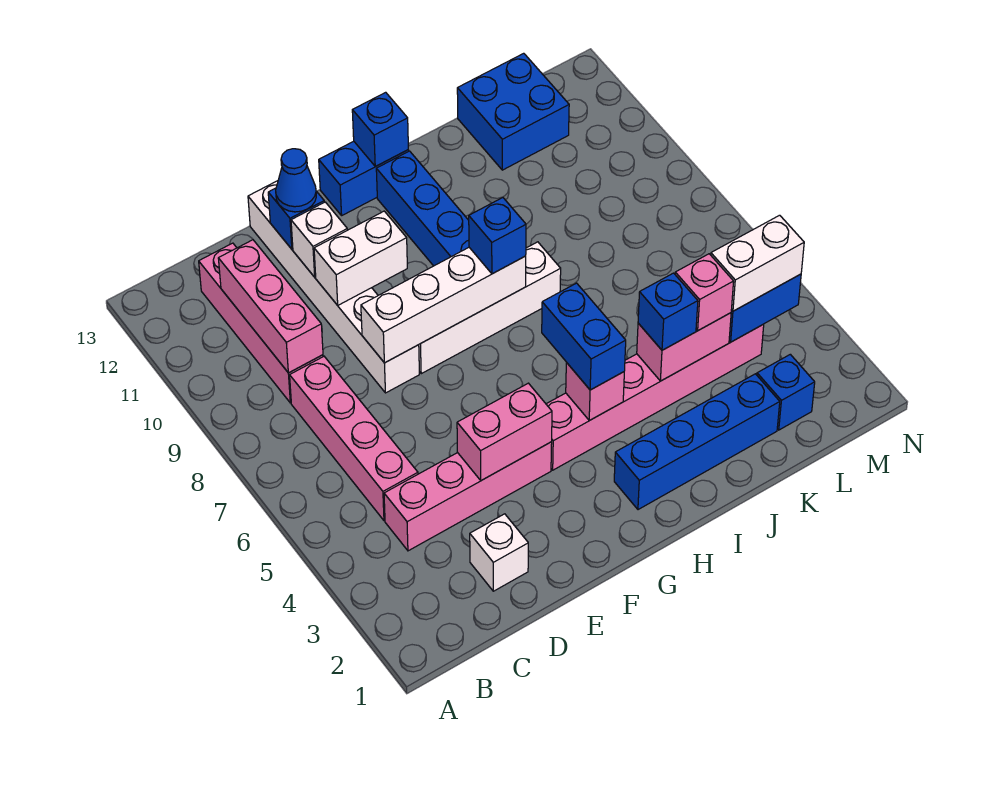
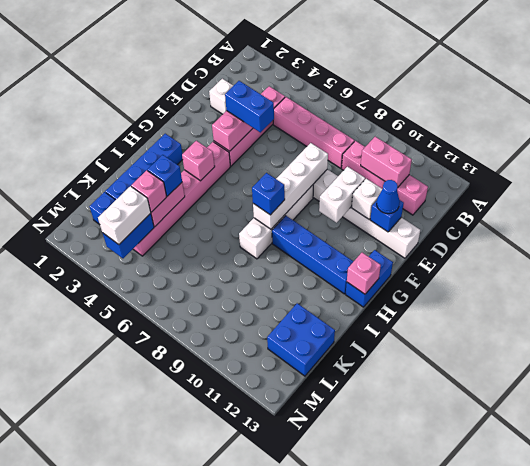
pink brick C9:C11 level 2 -> pink brick C10:C11 level 2
blue brick H4:H5 level 3 -> blue brick E4:E5 level 3
blue brick H13 level 2 -> pink brick H13 level 2

